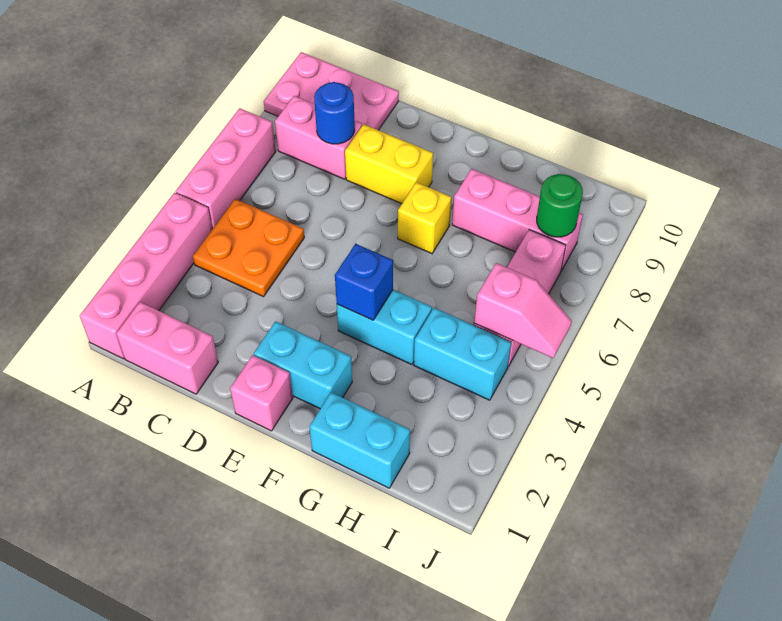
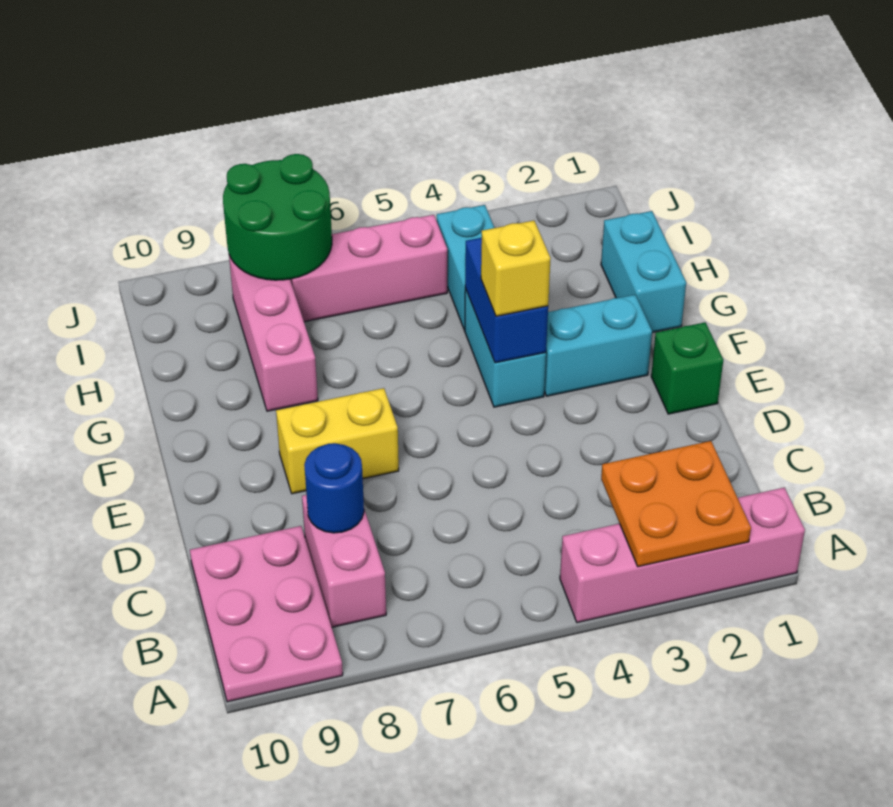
pink brick A5:A7 level 1 -> none
pink brick B1:C1 level 1 -> none
orange plate B4:C5 level 1 -> orange plate A2:B3 level 2
yellow brick D8:E8 level 1 -> yellow brick E7:E8 level 1
pink brick E1 level 1 -> green brick E1 level 1
cyan brick E2:F2 level 1 -> cyan brick F2:F3 level 1
blue brick F4 level 2 -> blue brick F4:G4 level 2
yellow brick F7 level 1 -> yellow brick F4 level 3
pink slope I5:J5 level 2 top I -> none
green round brick I8 level 2 -> green round brick I7:J8 level 2

